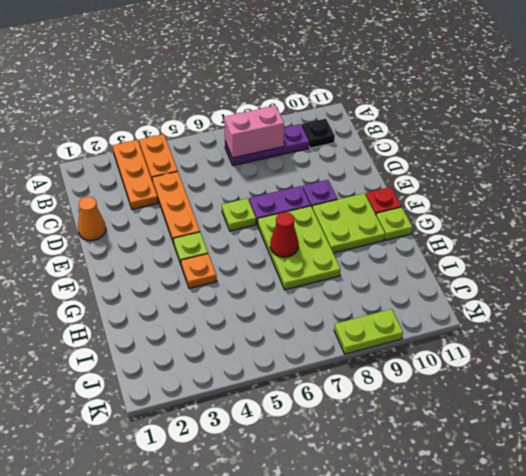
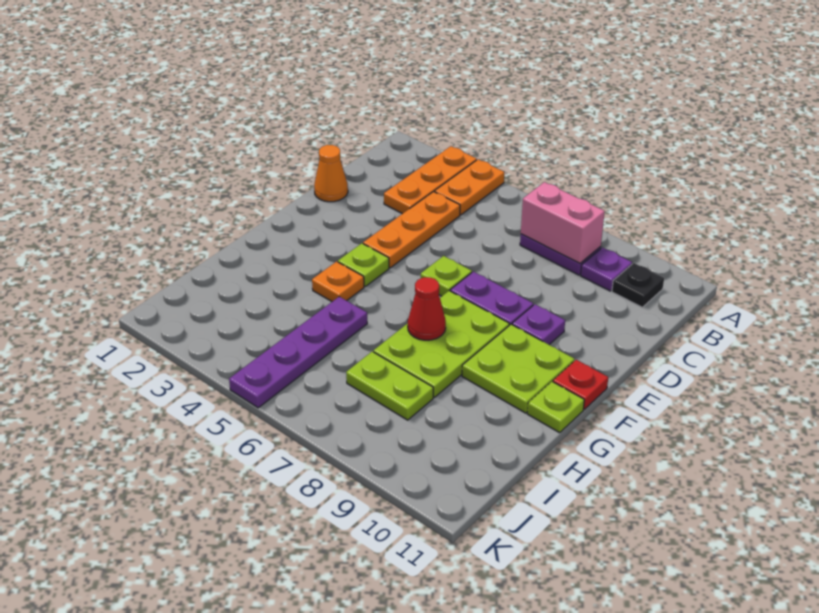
none -> purple plate H5:K5 level 1
lime plate K8:K9 level 1 -> lime plate I7:I8 level 1

